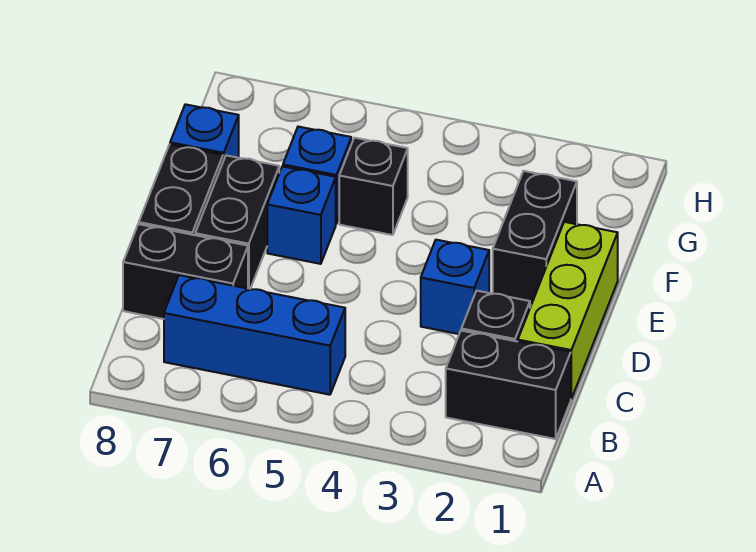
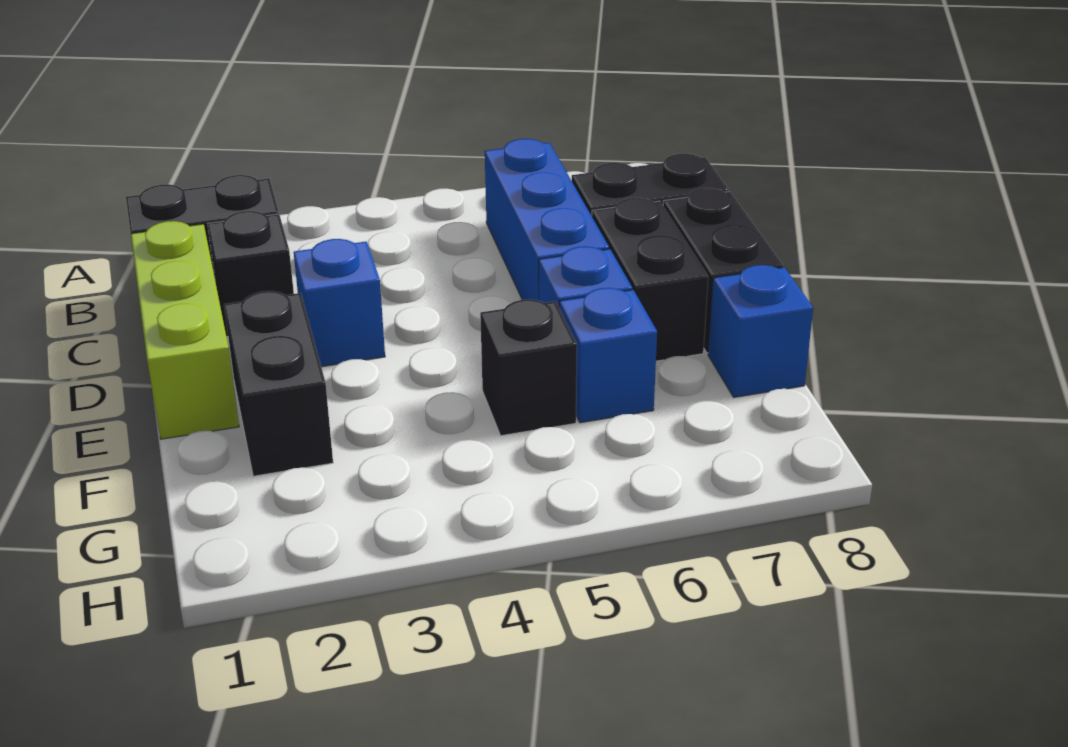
blue brick B5:B7 level 1 -> blue brick B6:D6 level 1

